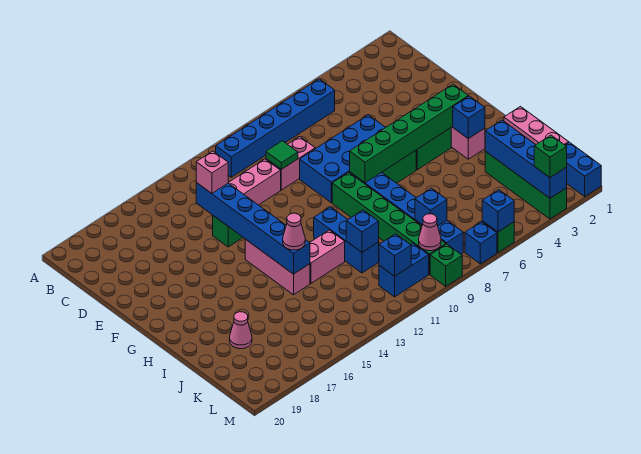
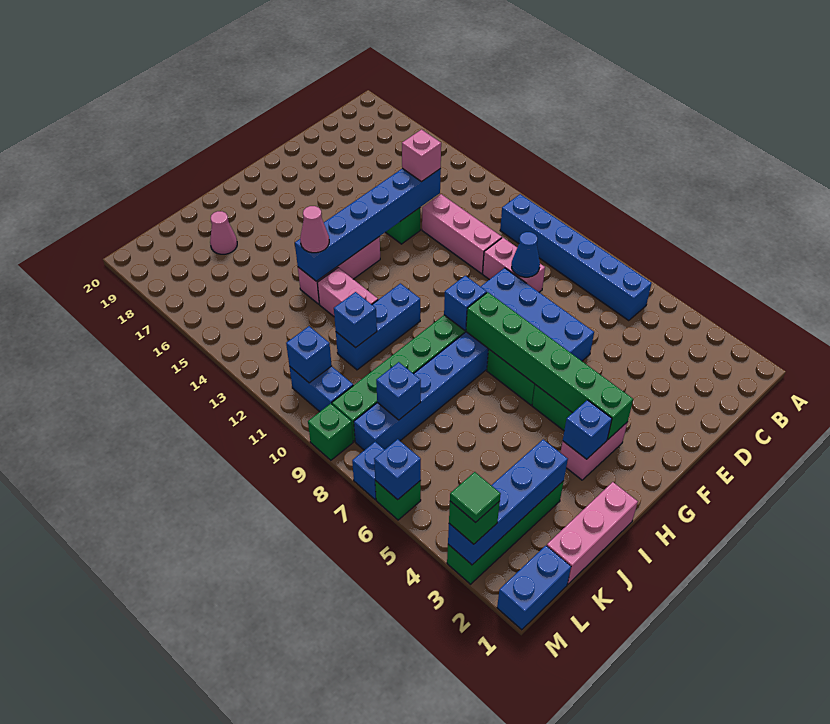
none -> blue cone D9 level 2
green tile D10 level 2 -> green tile M3 level 4
none -> blue brick G9 level 2
pink cone L9 level 2 -> none

